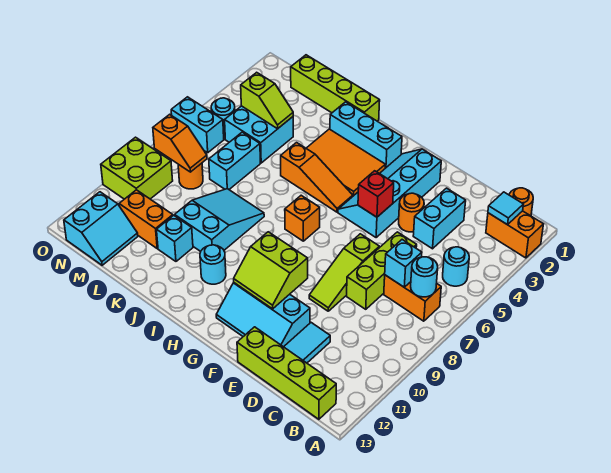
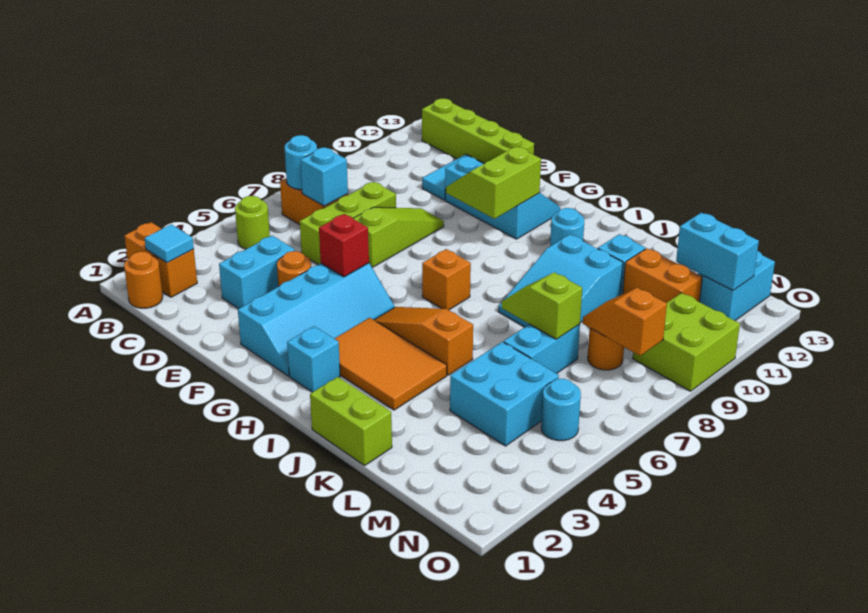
cyan round brick B5 level 1 -> lime round brick B5 level 1
lime slope F10:G11 level 2 top 10 -> lime slope F10:G11 level 2 top G
cyan brick H2:J2 level 1 -> cyan brick H2 level 1
lime brick J1:M1 level 1 -> lime brick J1:K1 level 1
lime slope L4:M4 level 2 top M -> lime slope K7:L7 level 2 top L
cyan brick N6:O6 level 1 -> cyan brick M12:N12 level 2

